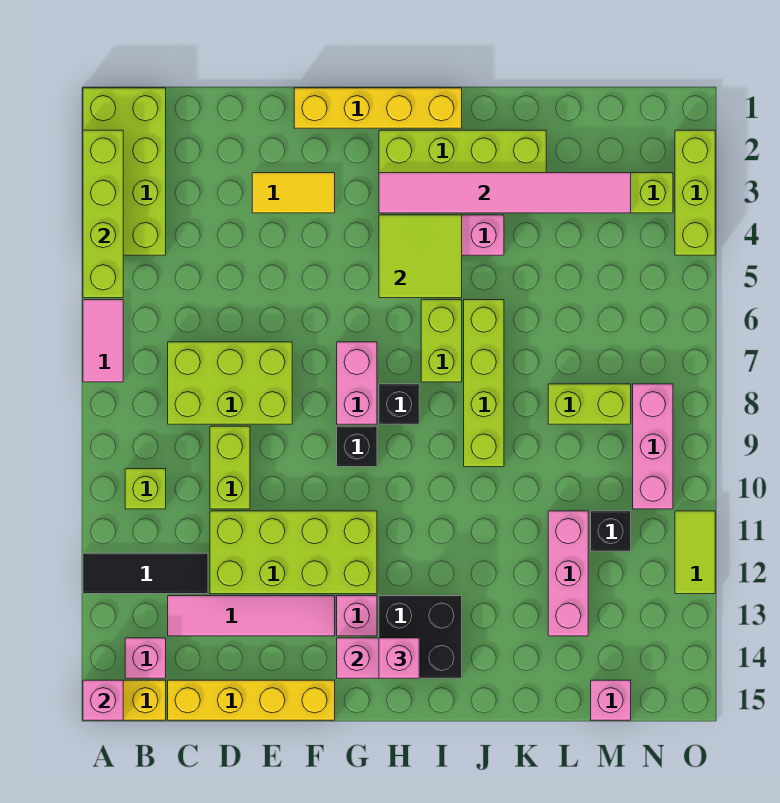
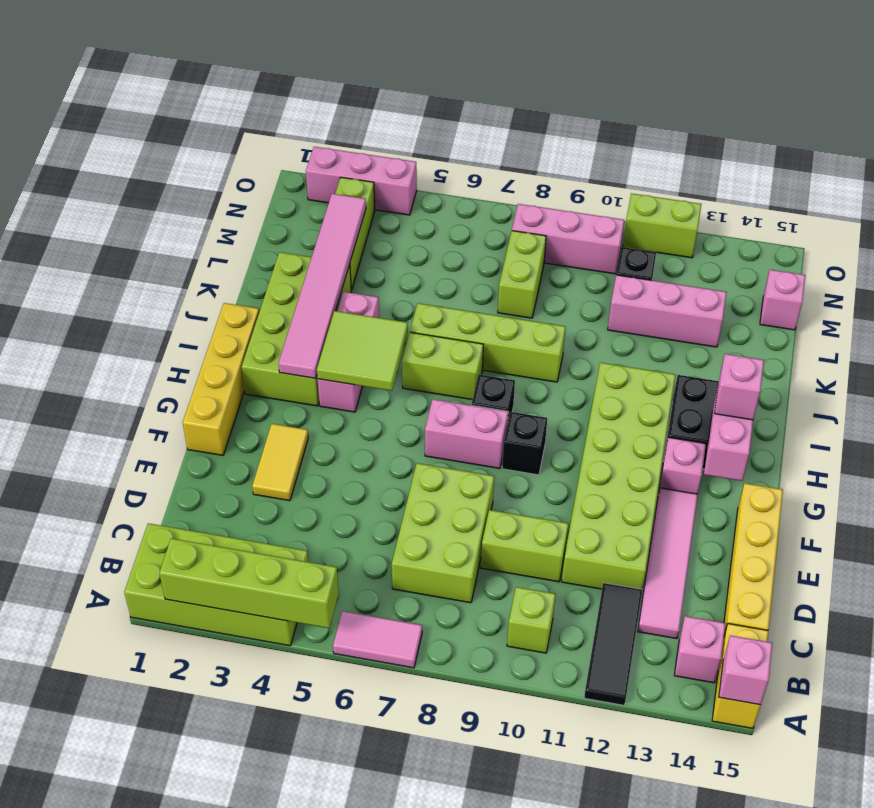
lime brick D11:G12 level 1 -> lime brick D11:I12 level 1
lime brick O2:O4 level 1 -> pink brick O2:O4 level 1
lime tile O11:O12 level 1 -> lime brick O11:O12 level 1

